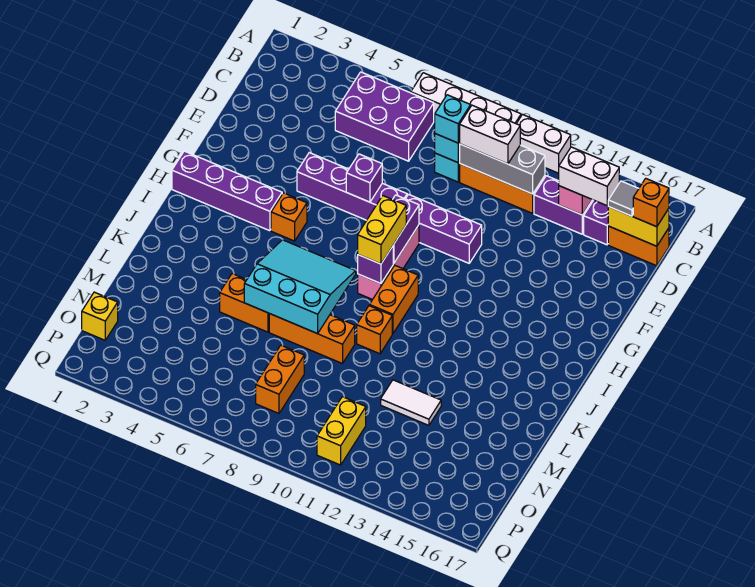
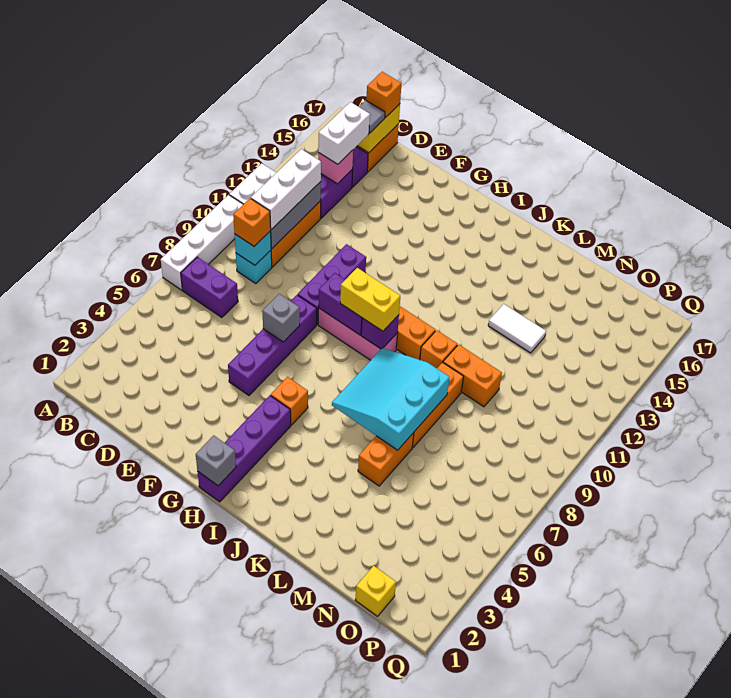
purple brick B5:C7 level 1 -> purple brick B7:C7 level 1
cyan brick C9 level 3 -> orange brick C9 level 3
white brick C10:C11 level 3 -> white brick C10:C12 level 3
purple brick F7 level 2 -> grey brick F7 level 2
none -> grey brick H1 level 2
white tile M12:M13 level 1 -> white tile L13:M13 level 1
orange brick N8:O8 level 1 -> orange brick L10:M10 level 1
yellow brick O11:P11 level 1 -> none

